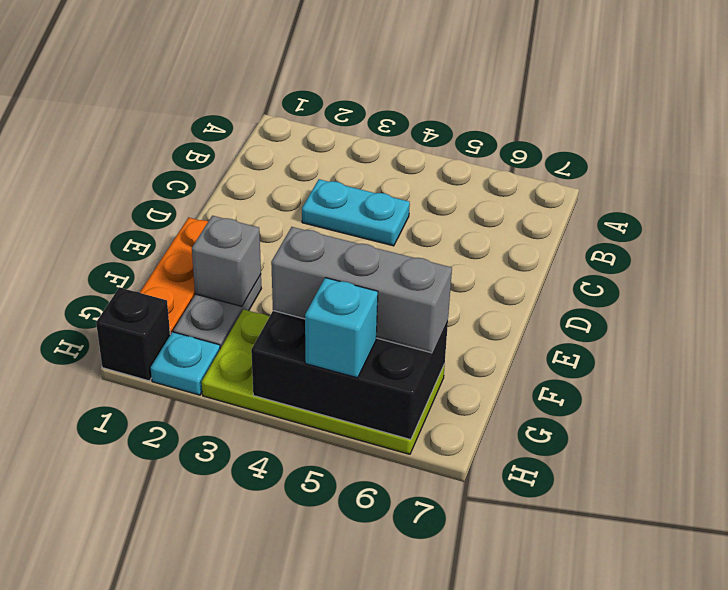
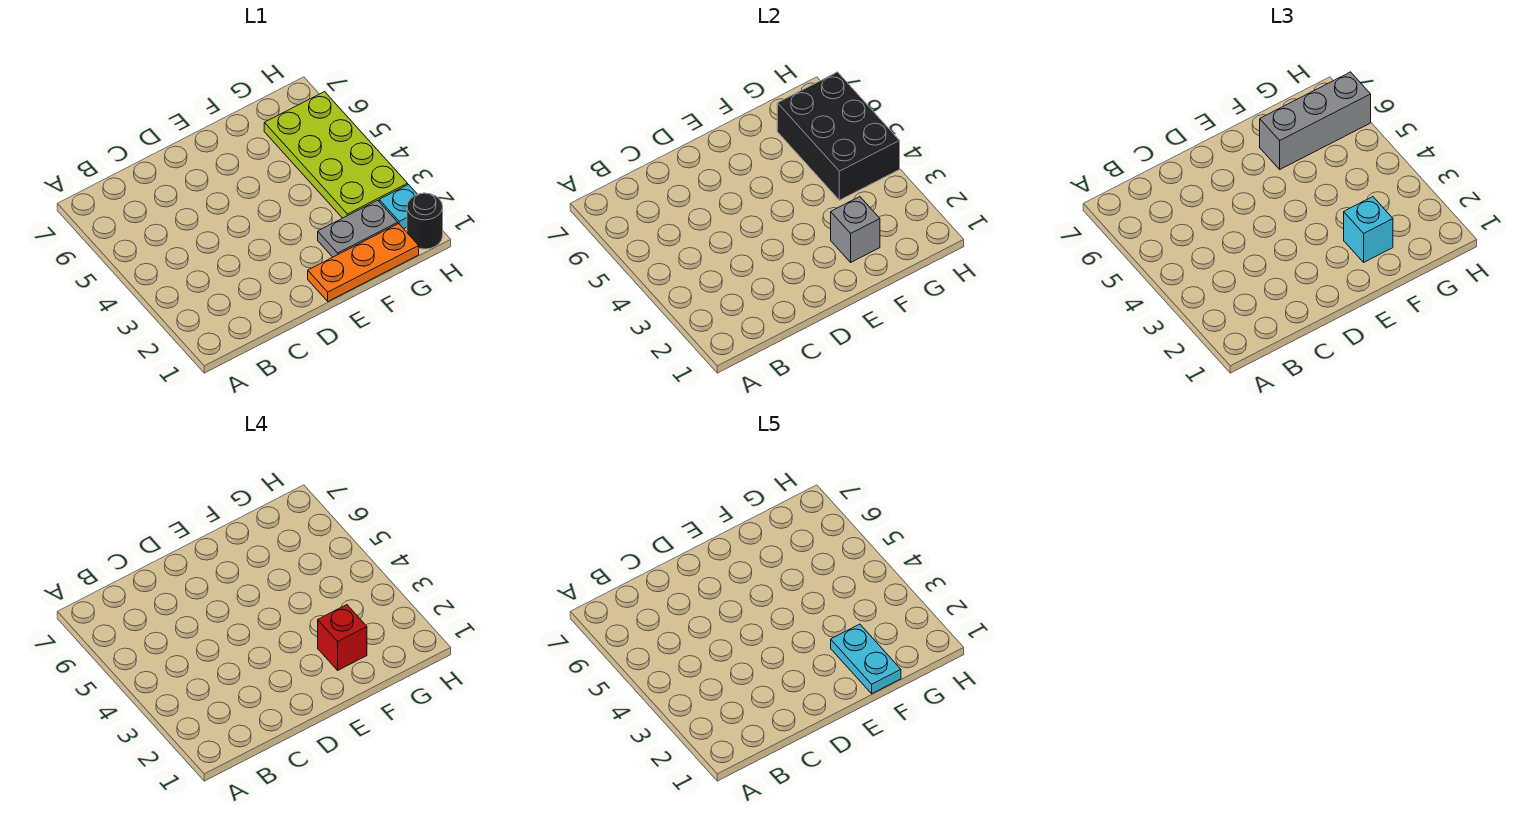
cyan plate C3:C4 level 1 -> cyan plate F1:F2 level 5
none -> red brick F2 level 4
grey brick G4:G6 level 3 -> grey brick F6:H6 level 3
black brick H1 level 1 -> black round brick H1 level 1
cyan brick H5 level 3 -> cyan brick F2 level 3

